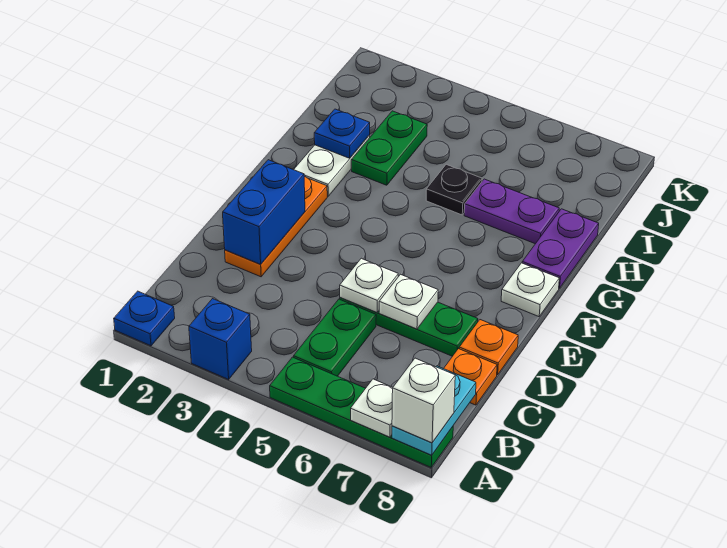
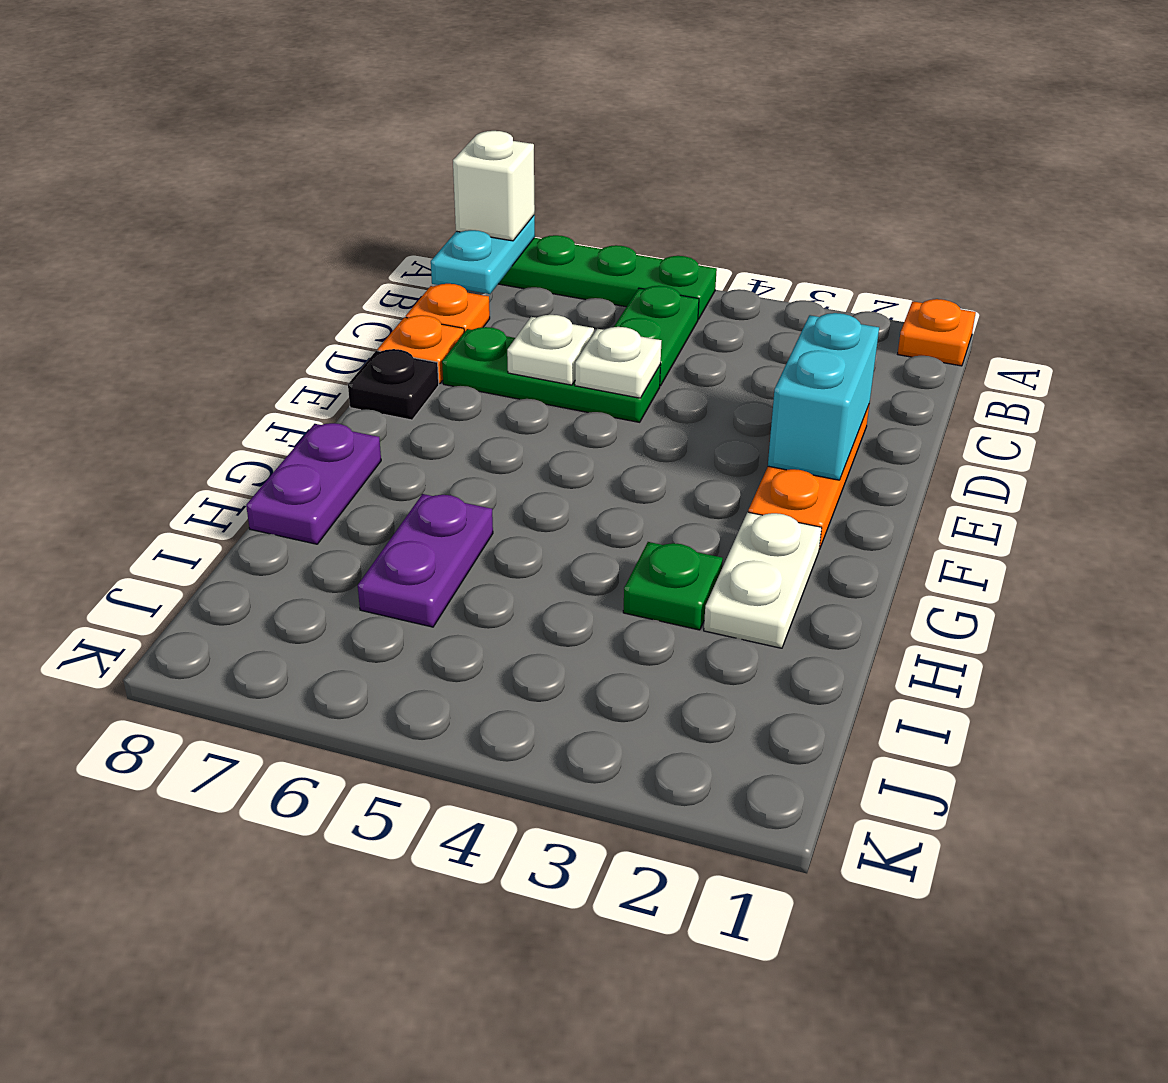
blue plate A1 level 1 -> orange plate A1 level 1
blue brick A3 level 1 -> none
white plate A7 level 2 -> none
blue brick D2:E2 level 2 -> cyan brick D2:E2 level 2
white plate F8 level 1 -> none
blue plate H2 level 2 -> none
green plate H3:I3 level 1 -> green plate H3 level 1
black plate H5 level 1 -> black plate E8 level 1
purple plate H6:H7 level 1 -> purple plate H6:I6 level 1

